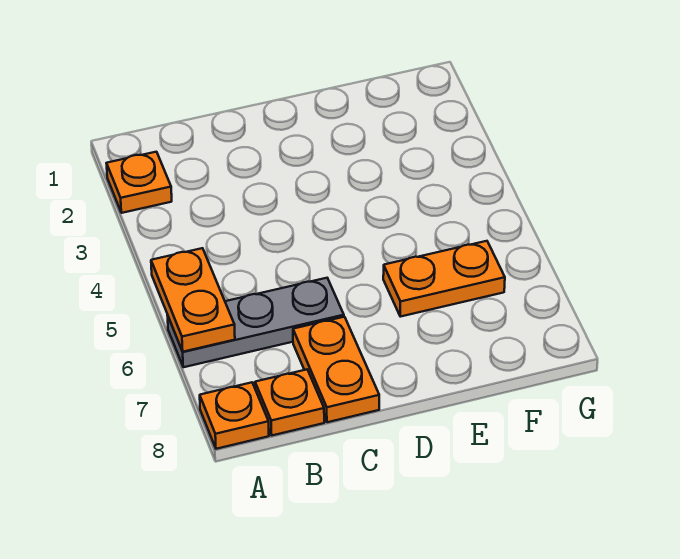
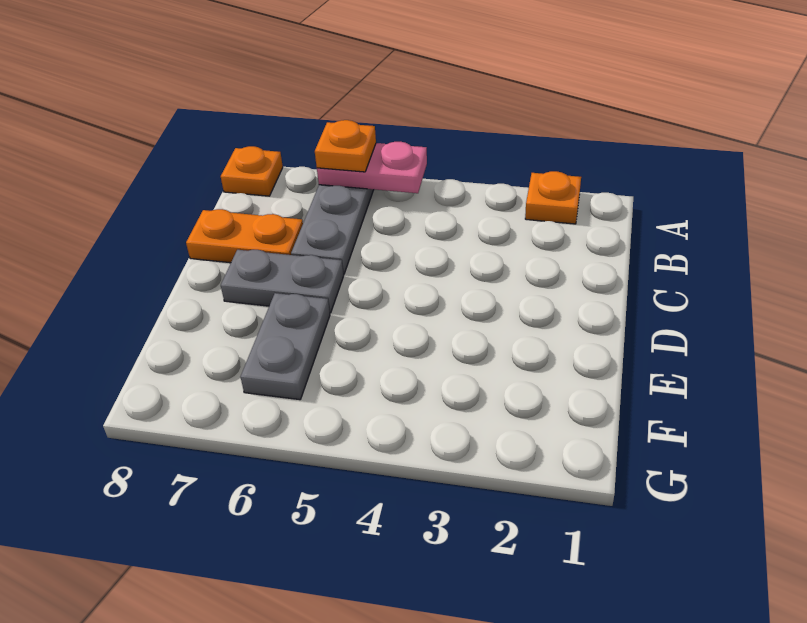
orange plate A5:A6 level 2 -> pink plate A5:A6 level 2
orange plate B8 level 1 -> orange plate A6 level 3
none -> grey plate D6:D7 level 1
orange plate E6:F6 level 1 -> grey plate E6:F6 level 1

